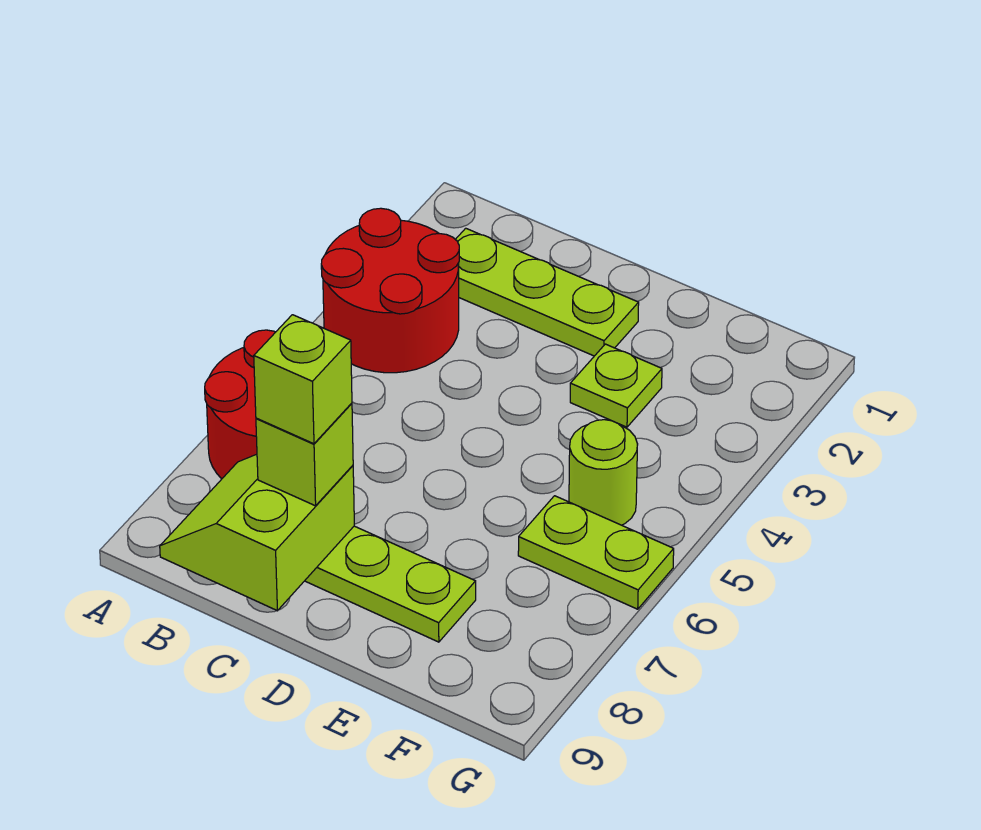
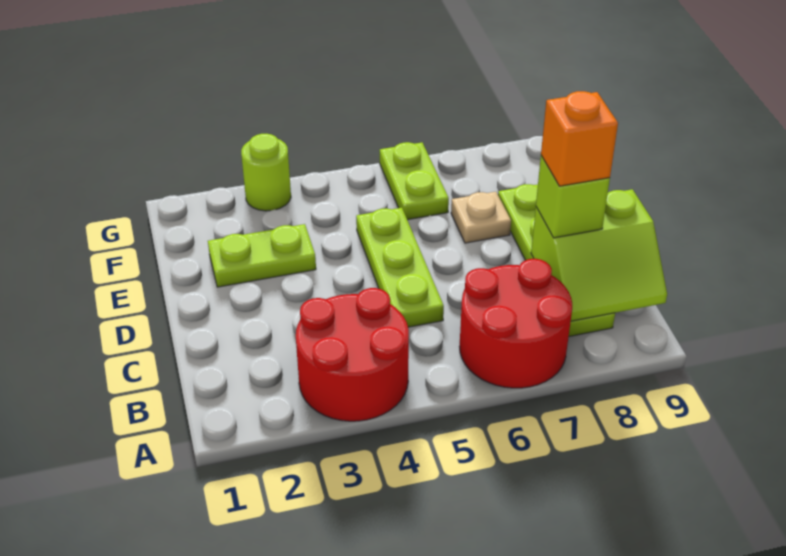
lime plate B2:D2 level 1 -> lime plate C5:E5 level 1
lime brick C8 level 4 -> orange brick C8 level 4
lime plate E3 level 1 -> lime plate E2:E3 level 1
none -> tan plate E7 level 1
lime round brick F5 level 1 -> lime round brick G3 level 1

